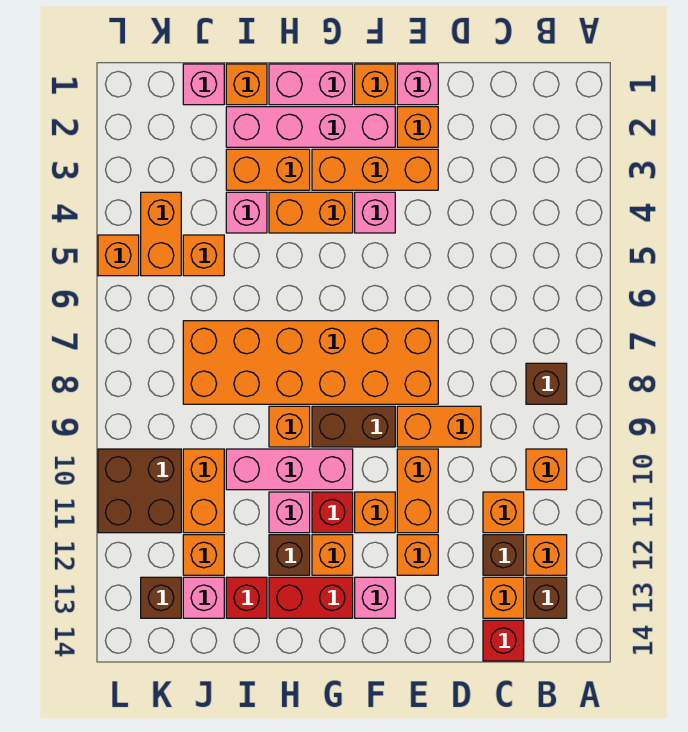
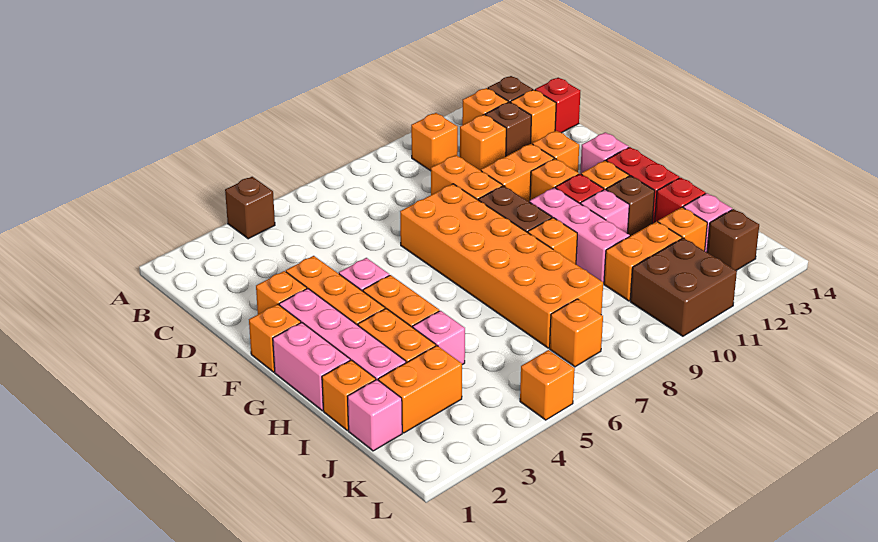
brown brick B8 level 1 -> brown brick A4 level 1
pink brick E1 level 1 -> none
orange brick J5 level 1 -> orange brick K7 level 1
orange brick K4:K5 level 1 -> orange brick J2:J3 level 1

